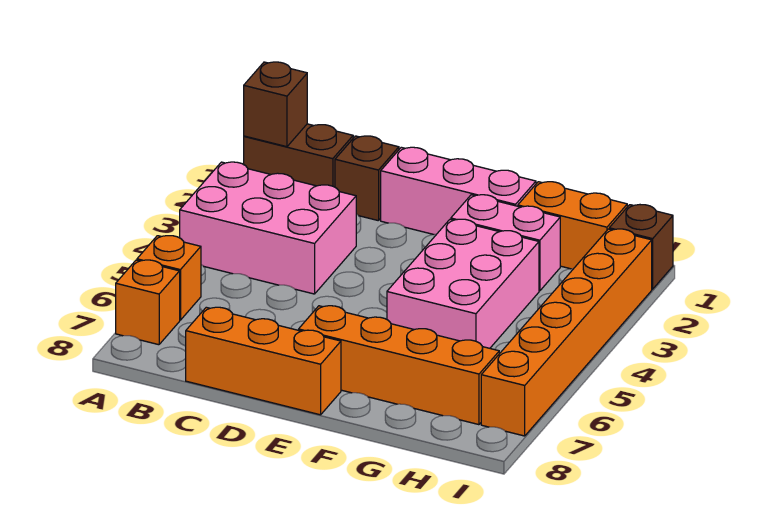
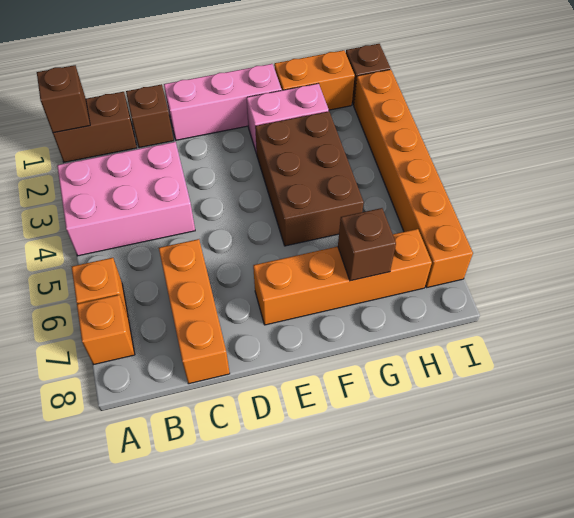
orange brick C8:E8 level 1 -> orange brick C6:C8 level 1
pink brick F3:G5 level 1 -> brown brick F3:G5 level 1
none -> brown brick G7 level 2

